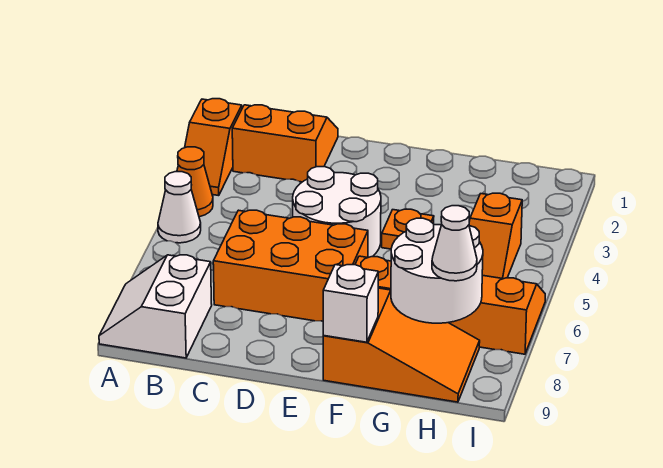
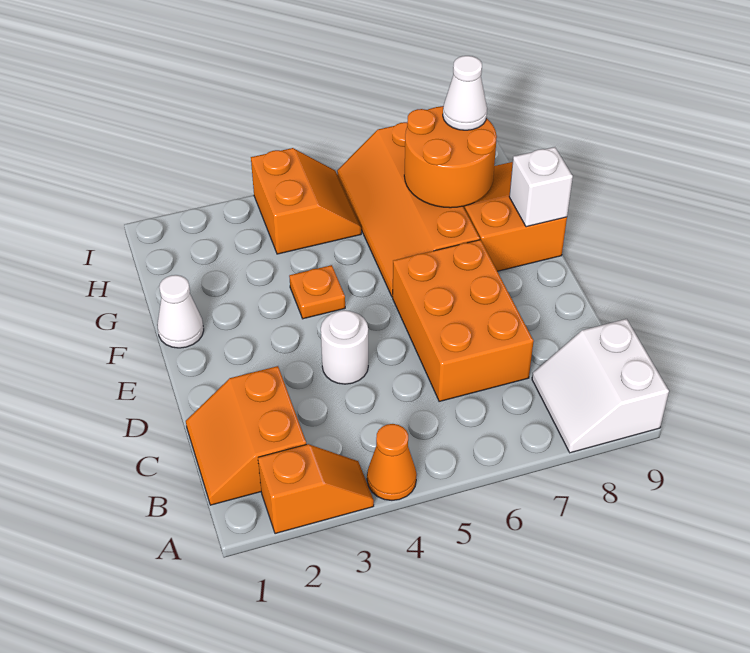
white cone A5 level 1 -> white cone F1 level 1
white slope A8:B9 level 1 top B -> white slope A8:B9 level 1 top 9
white round brick D4:E5 level 1 -> white round brick D4 level 1
white round brick G7:H8 level 2 -> orange round brick G7:H8 level 2
orange slope H4:H5 level 1 top 4 -> orange slope H4:I5 level 1 top 4

